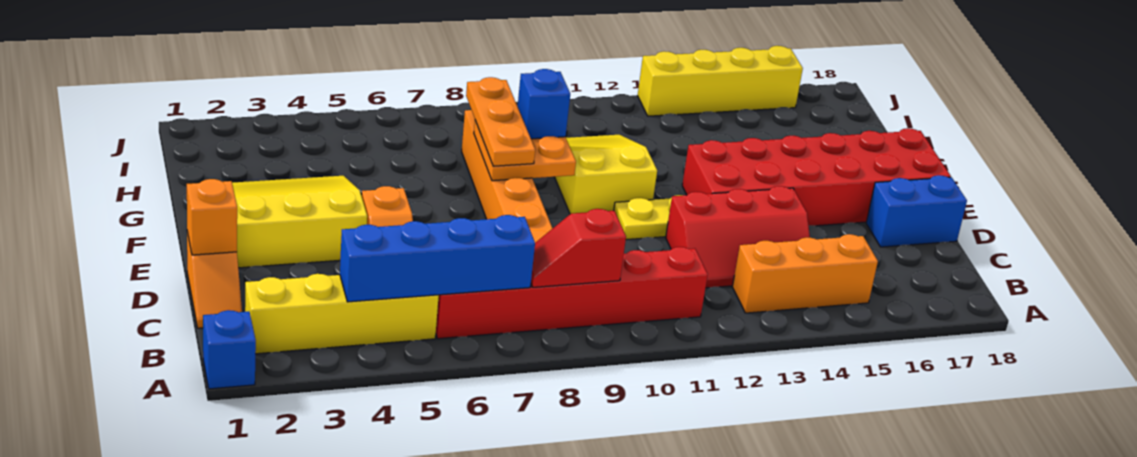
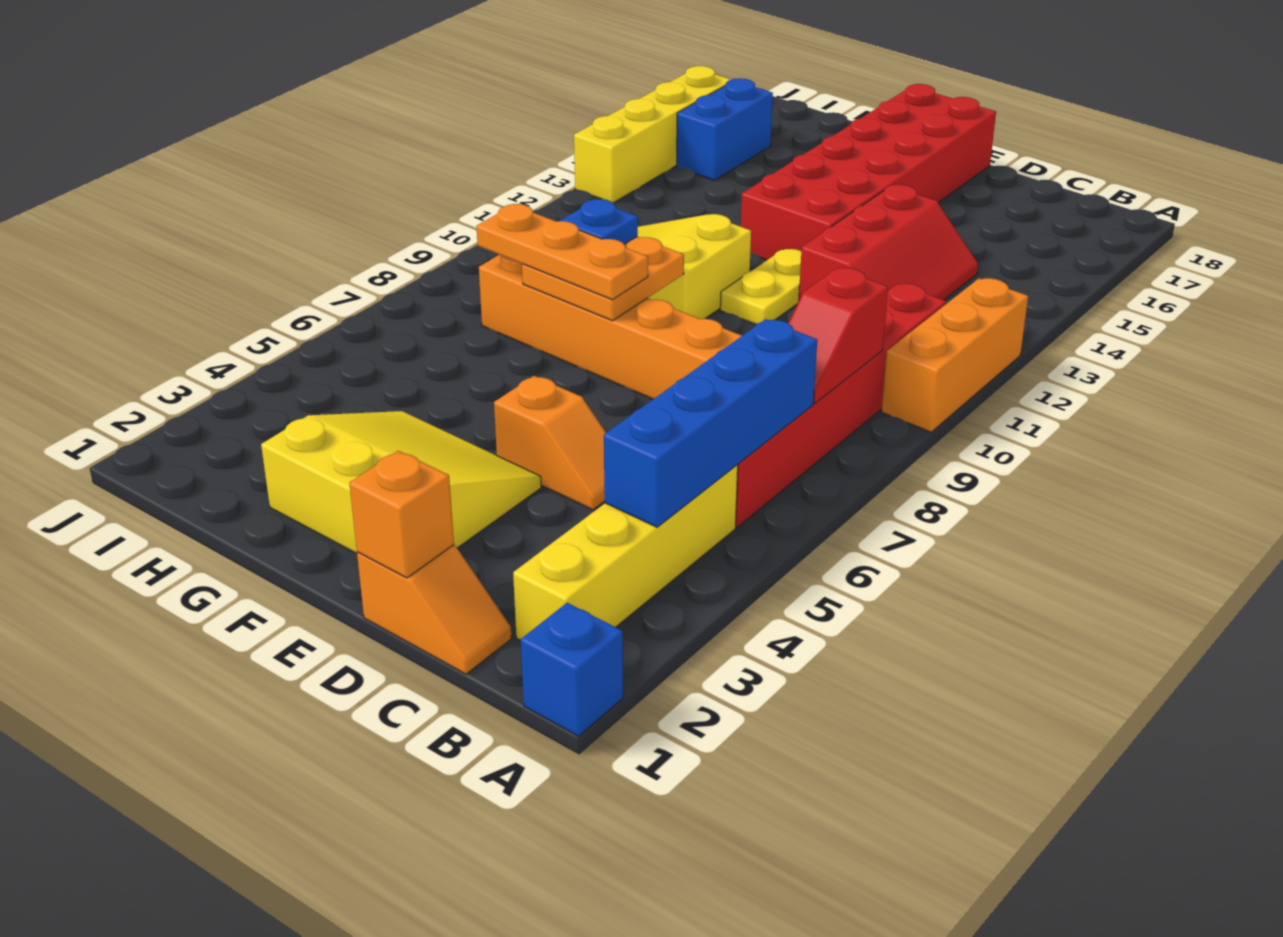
orange brick B13:B15 level 1 -> orange brick A10:A12 level 1
blue brick D17:D18 level 1 -> blue brick I15:I16 level 1
yellow slope E2:G4 level 1 top E -> yellow slope E2:G4 level 1 top 2
blue brick G9 level 3 -> blue plate G9 level 3

